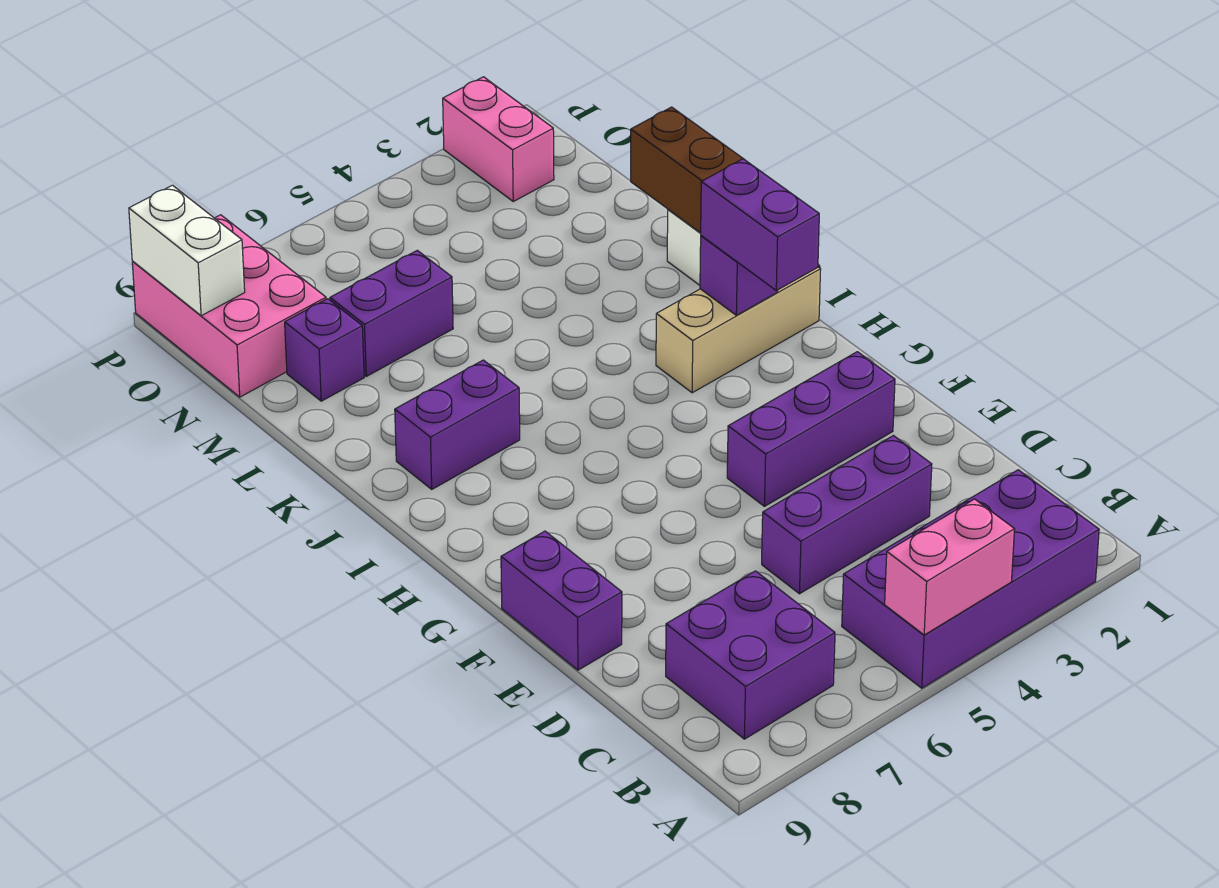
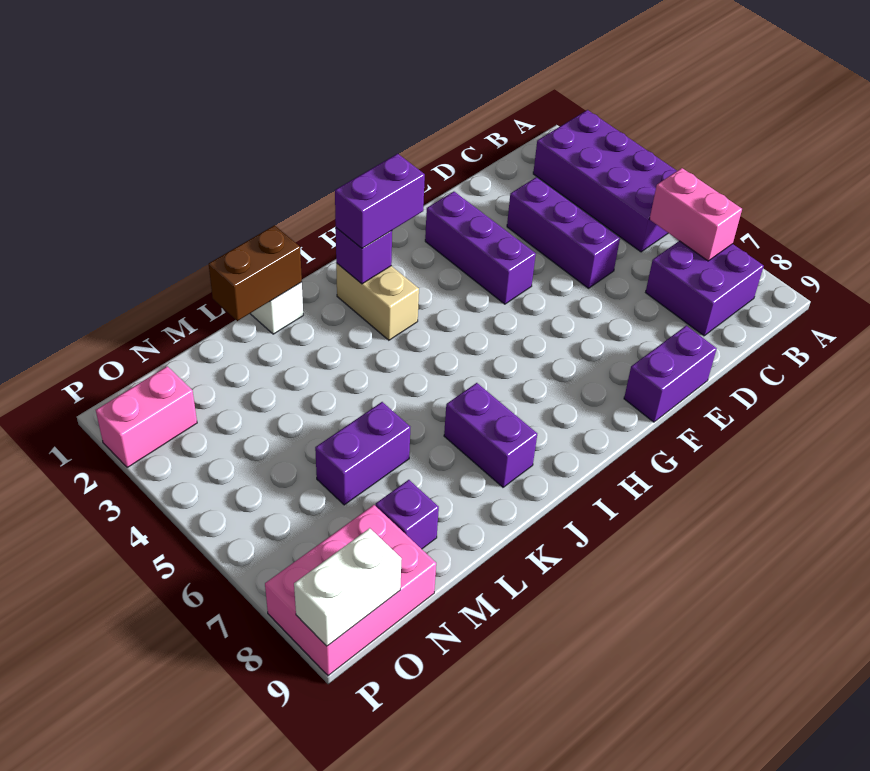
pink brick A4:A5 level 2 -> pink brick B6:B7 level 2
tan brick I1:I3 level 1 -> tan brick I2:I3 level 1
purple brick M6:M7 level 1 -> purple brick L6:M6 level 1

